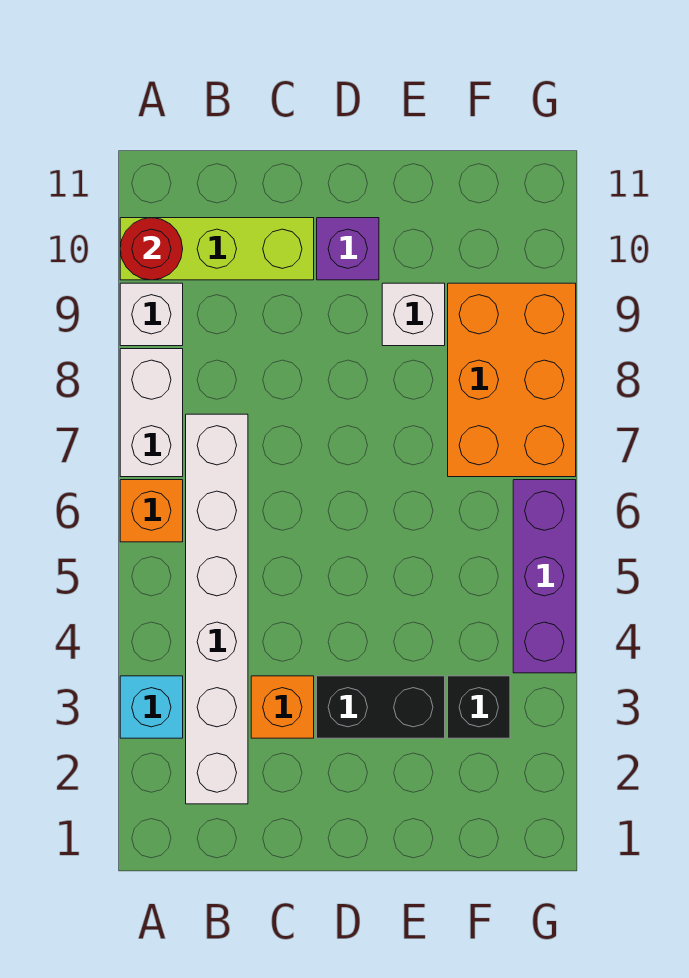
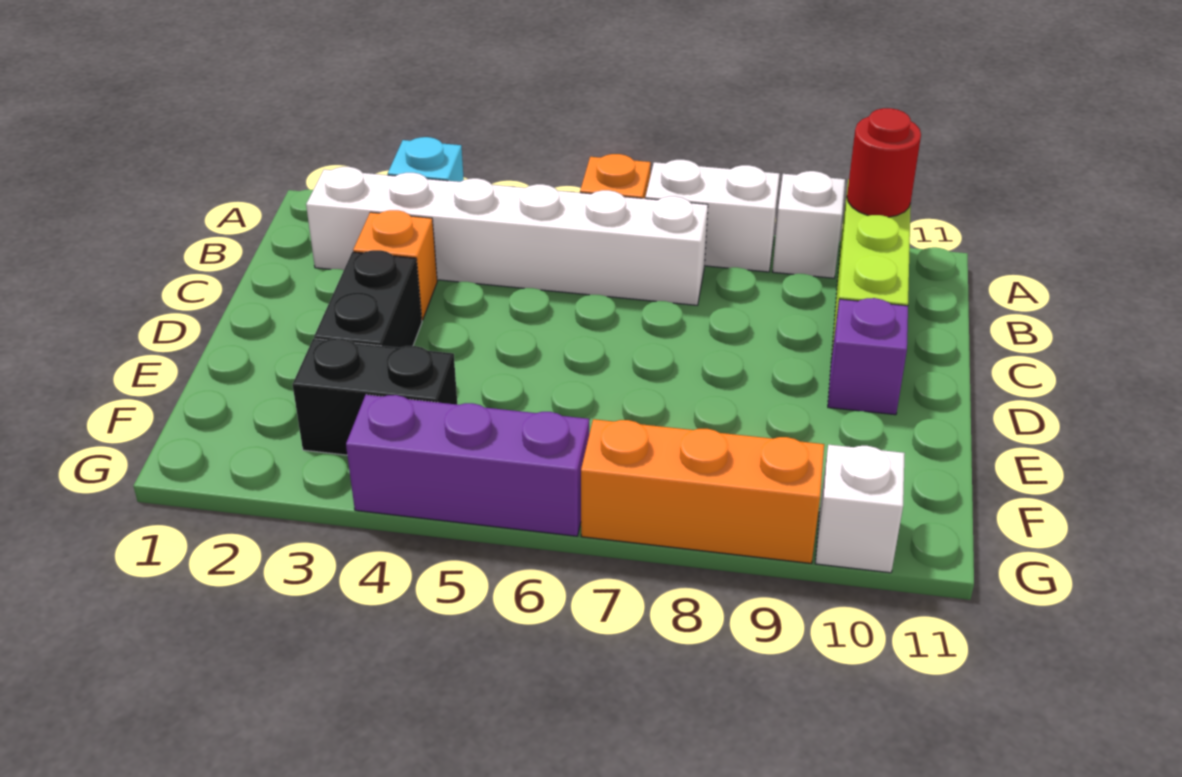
white brick E9 level 1 -> white brick G10 level 1
black brick F3 level 1 -> black brick F3:F4 level 1
orange brick F7:G9 level 1 -> orange brick G7:G9 level 1

